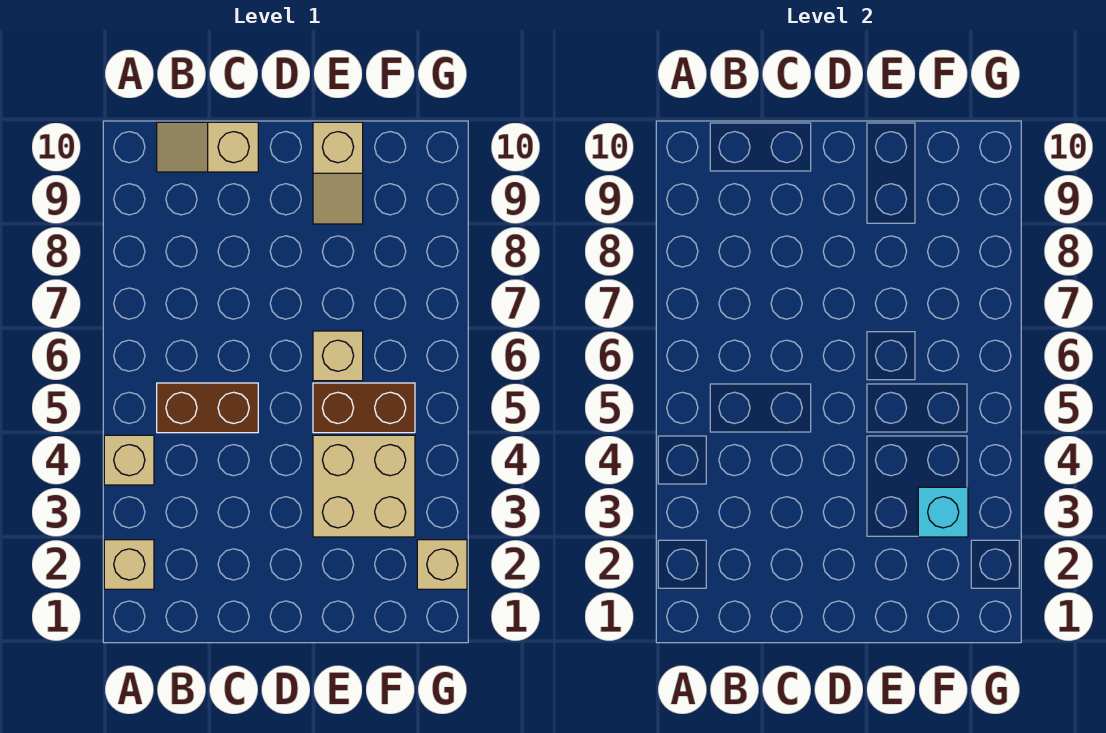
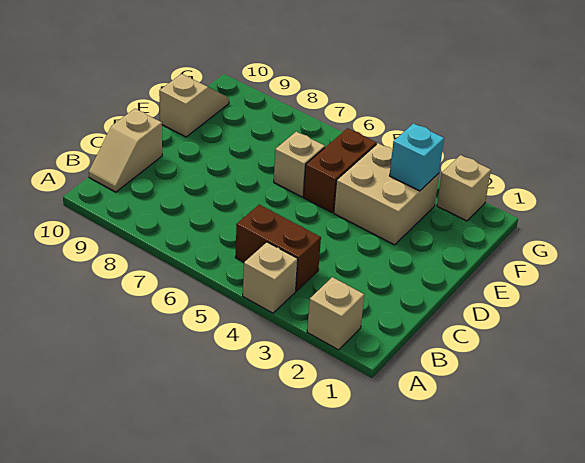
brown brick B5:C5 level 1 -> brown brick B4:B5 level 1
tan slope E9:E10 level 1 top 10 -> tan slope E10:F10 level 1 top E

